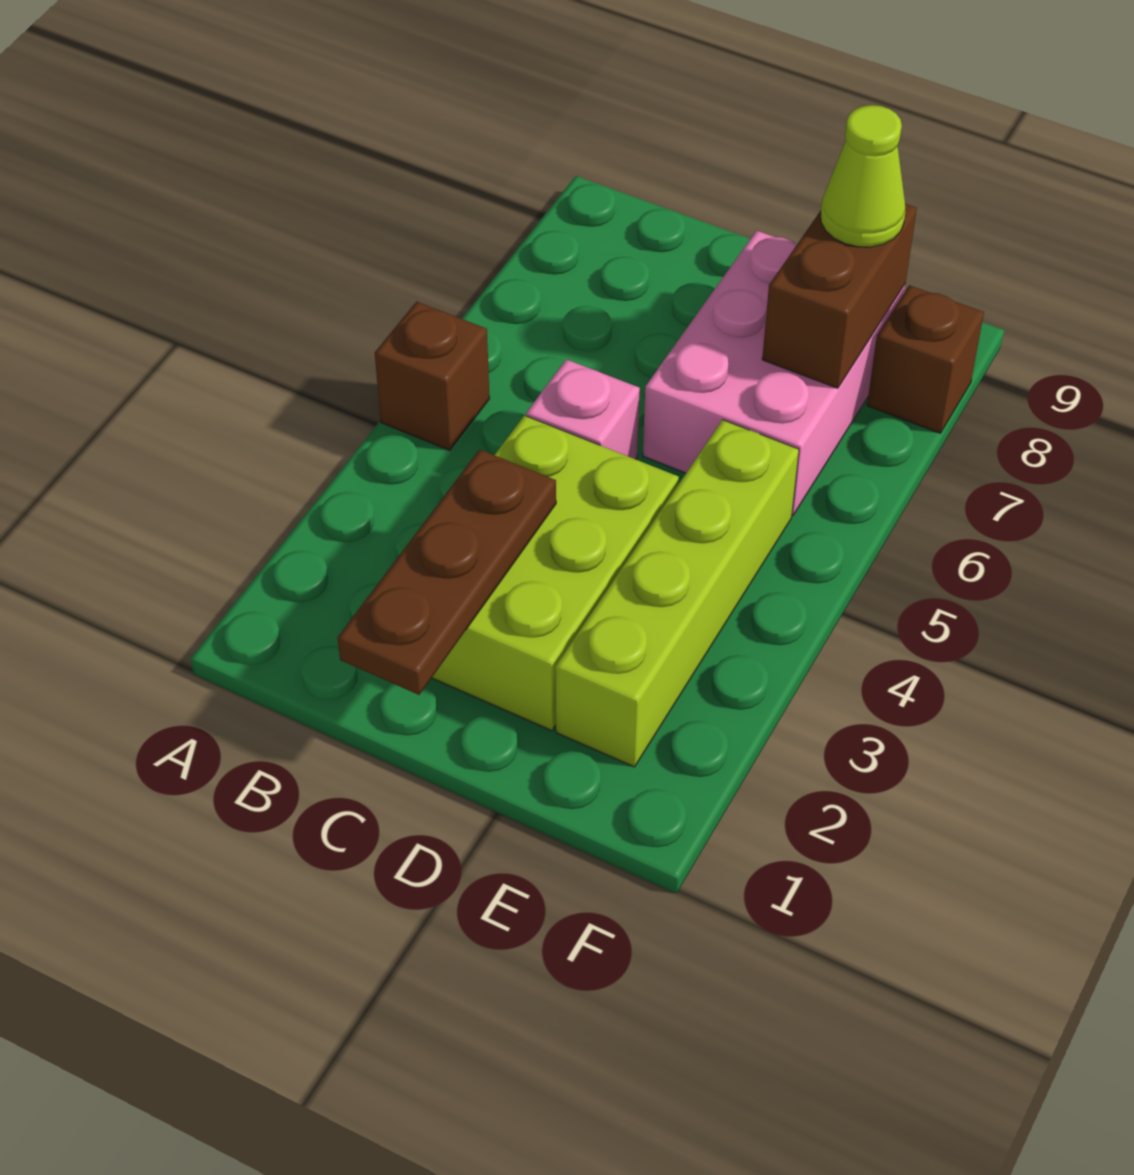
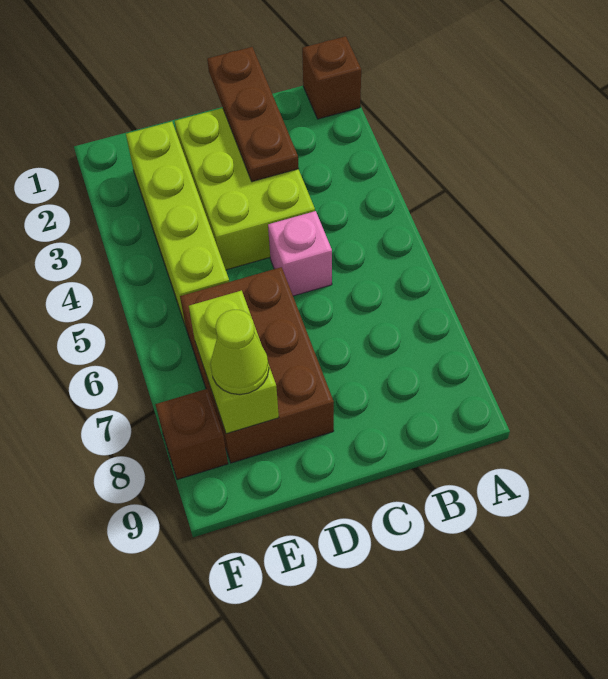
brown brick A5 level 1 -> brown brick A1 level 1
pink brick D6:E8 level 1 -> brown brick D6:E8 level 1
brown brick E7:E8 level 2 -> lime brick E7:E8 level 2

